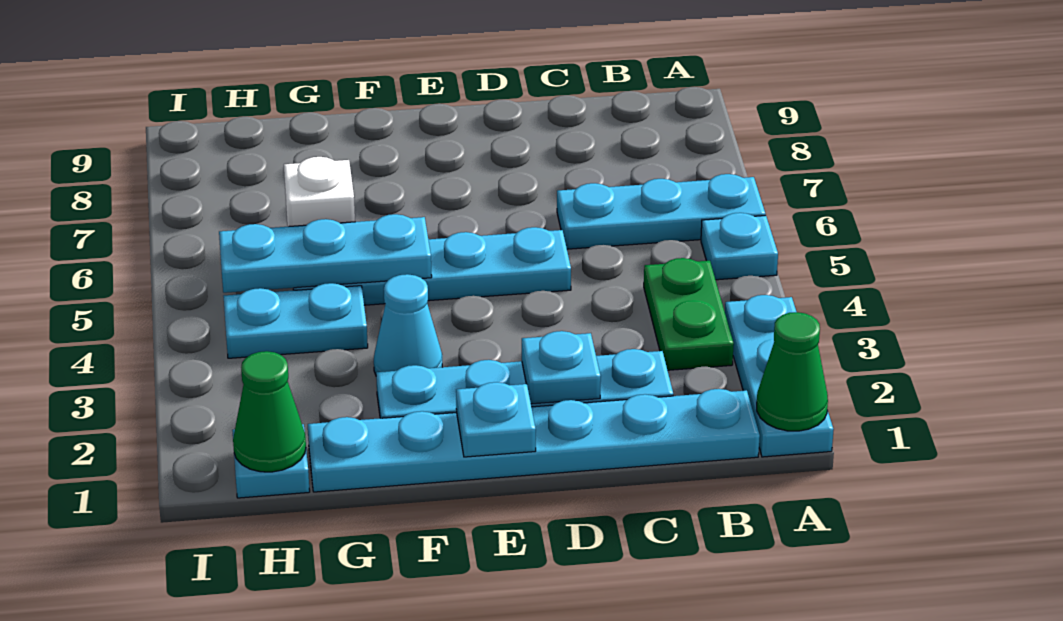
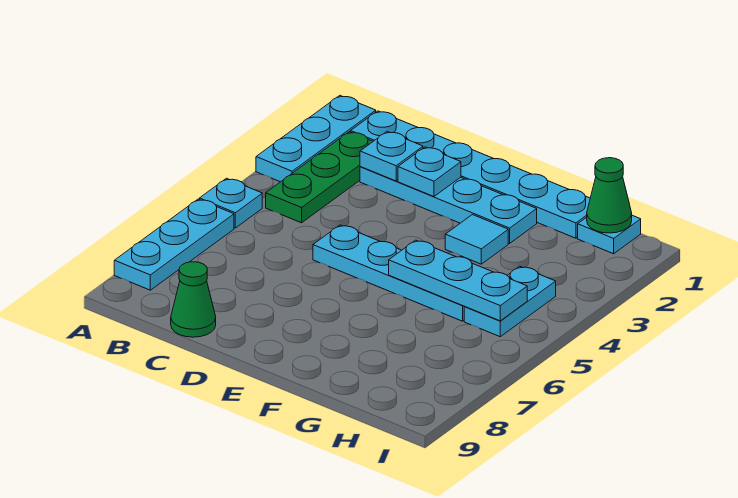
green cone A1 level 2 -> green cone C9 level 1
cyan plate A6:C6 level 1 -> cyan plate A6:A8 level 1
green plate B3:B4 level 1 -> green plate B2:B4 level 1
cyan plate E1 level 2 -> cyan plate C2 level 2
cyan cone F3 level 1 -> cyan tile F3 level 1
cyan plate G4:H4 level 1 -> cyan plate H4:H5 level 1
white brick G6 level 1 -> none

